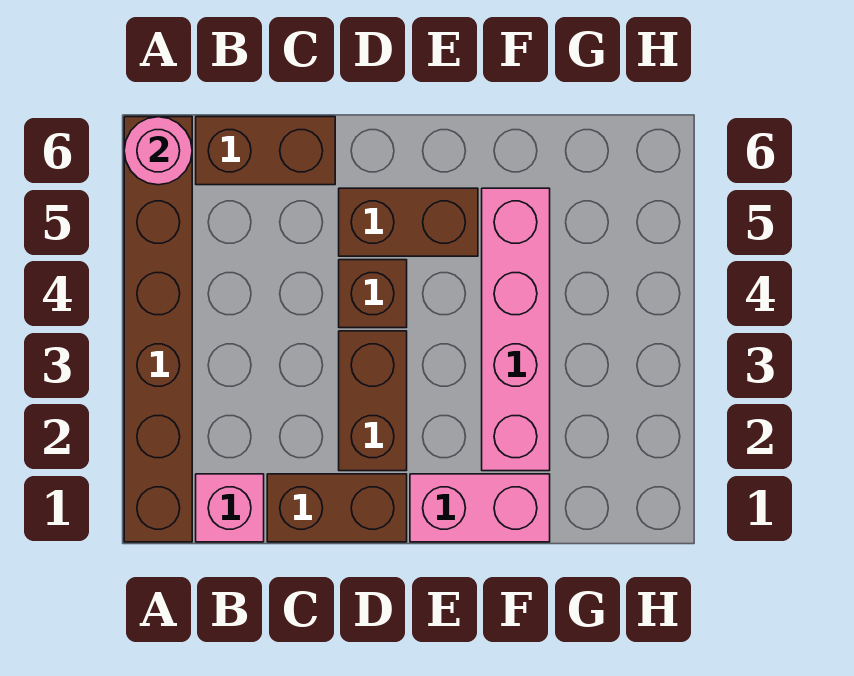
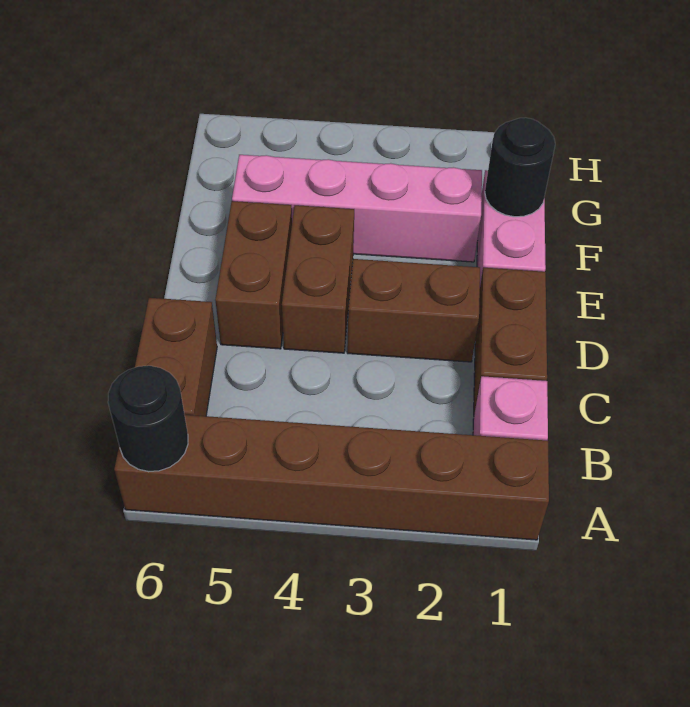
pink round brick A6 level 2 -> black round brick A6 level 2
brown brick D4 level 1 -> brown brick D4:E4 level 1
none -> black round brick F1 level 2

